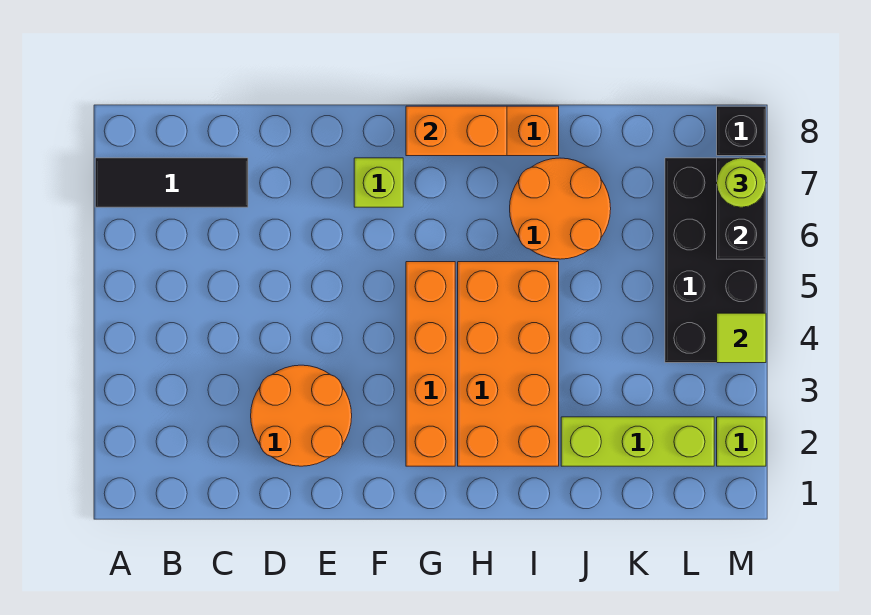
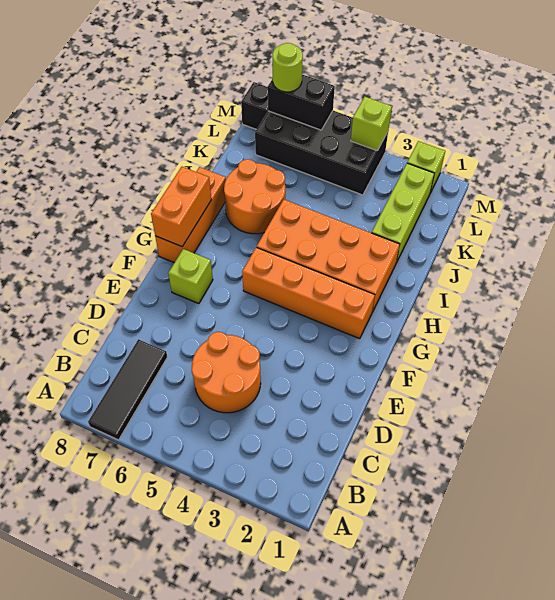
orange round brick D2:E3 level 1 -> orange round brick C4:D5 level 1
lime tile M4 level 2 -> lime brick M4 level 2

